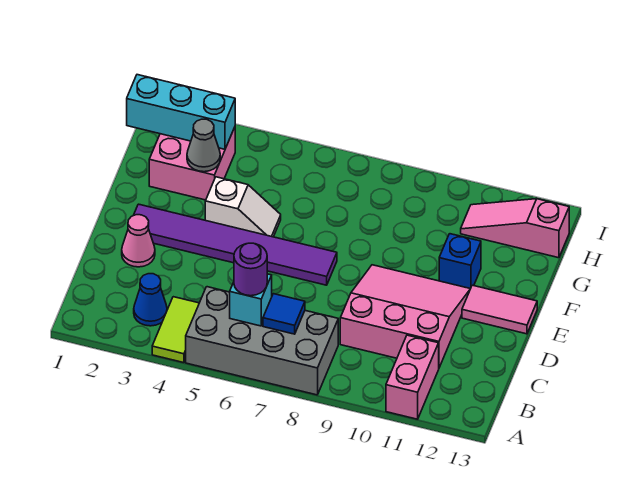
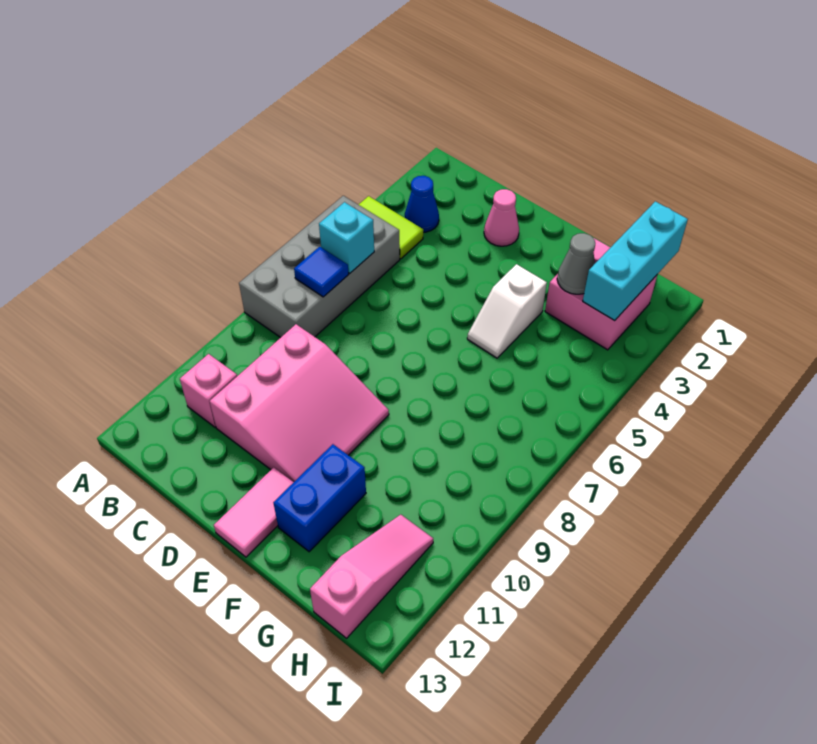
pink brick A11:B11 level 1 -> pink brick B11 level 1
purple round brick B6 level 3 -> none
purple tile E2:E7 level 1 -> none
blue brick F11 level 1 -> blue brick F11:F12 level 1

